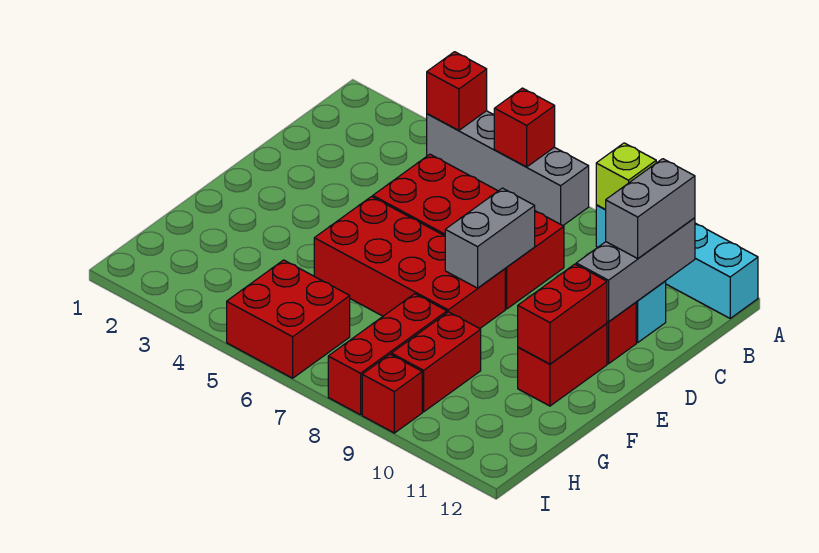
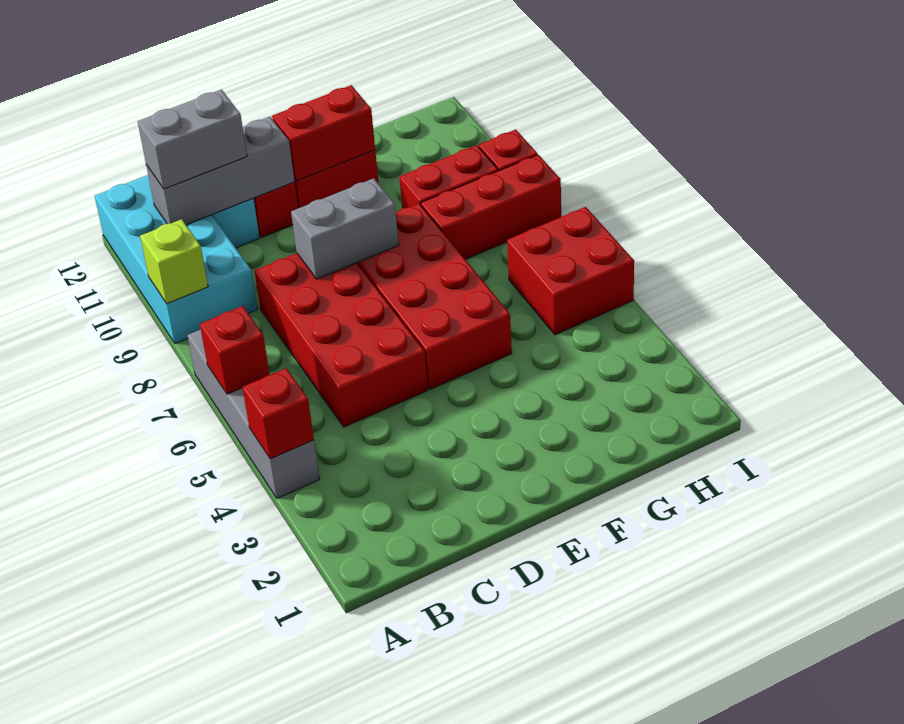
cyan brick A9:A12 level 1 -> cyan brick A9:B12 level 1

